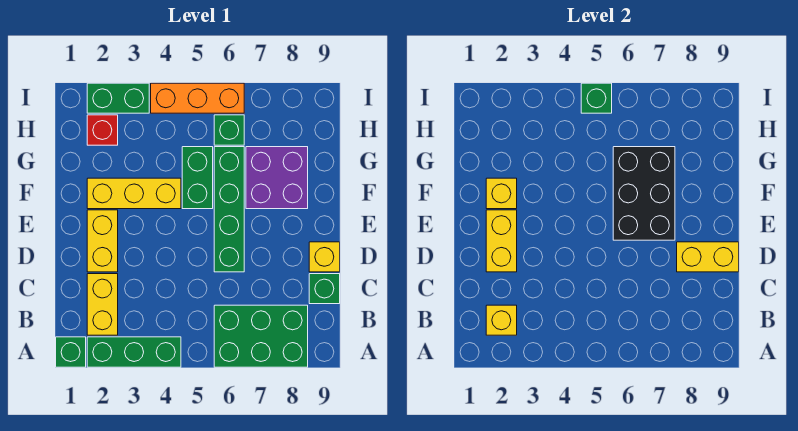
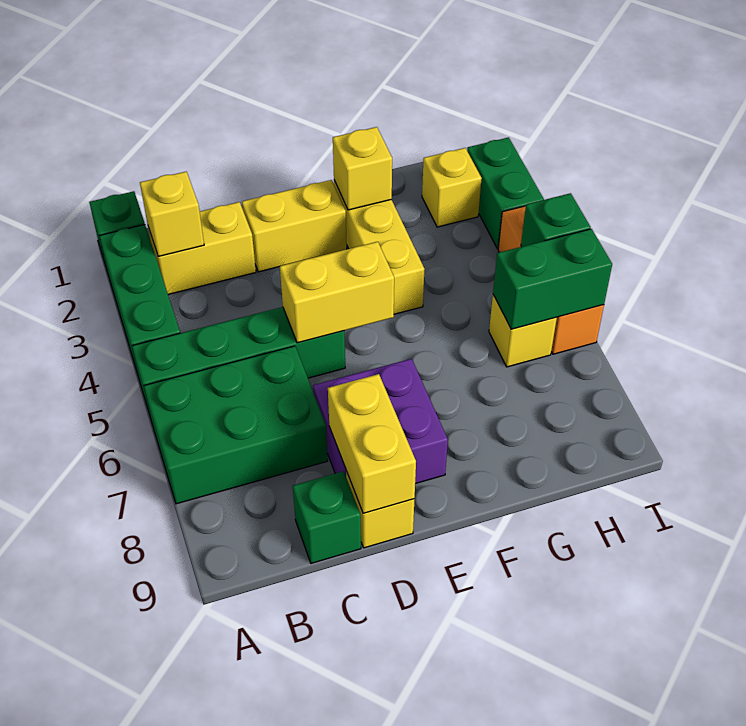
green brick A6:B8 level 1 -> green brick A6:C7 level 1
yellow brick D2:E2 level 2 -> yellow brick D5:E5 level 2
green brick D6:G6 level 1 -> green brick A5:D5 level 1
black brick E6:G7 level 2 -> none
green brick F5:G5 level 1 -> green brick H6:I6 level 2
purple brick F7:G8 level 1 -> purple brick D7:E8 level 1
red brick H2 level 1 -> yellow brick H2 level 1
green brick H6 level 1 -> yellow brick H6 level 1

